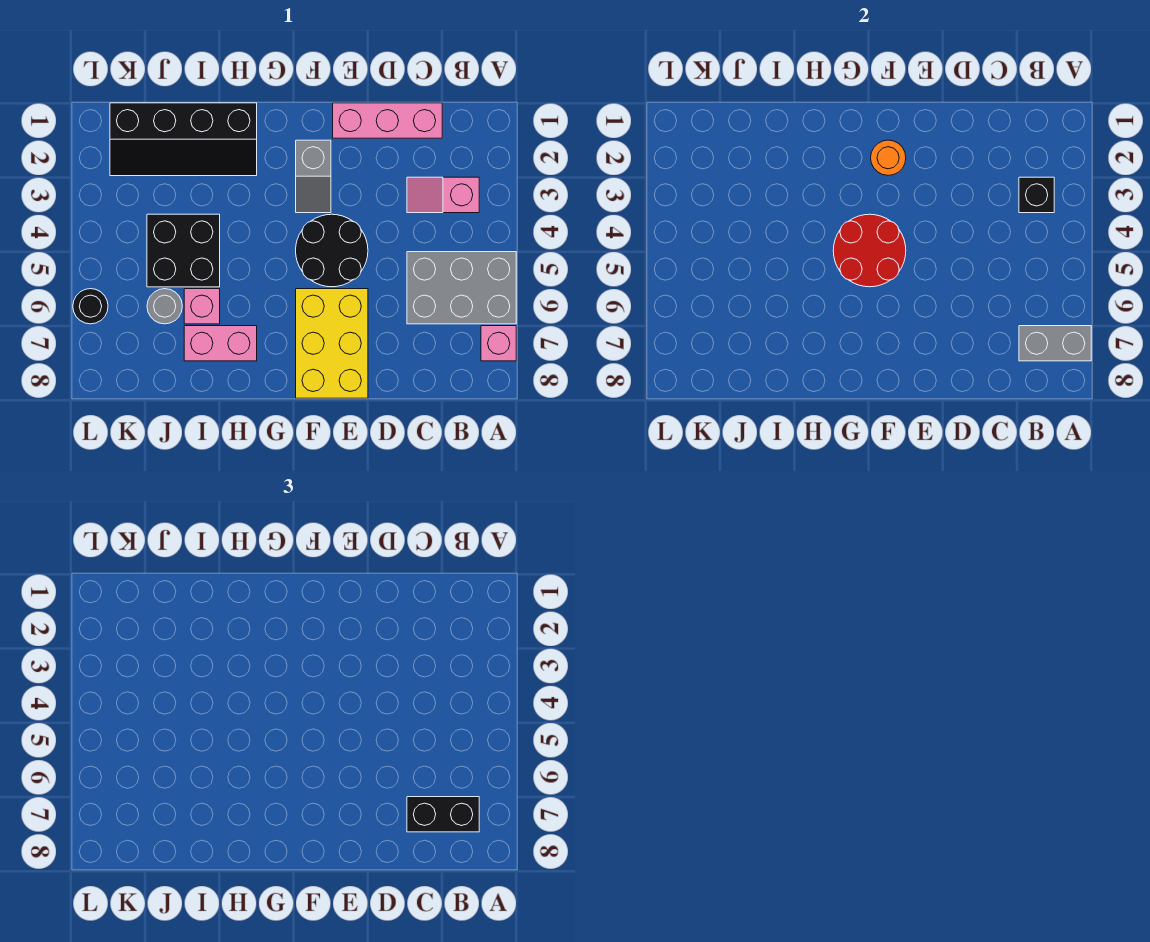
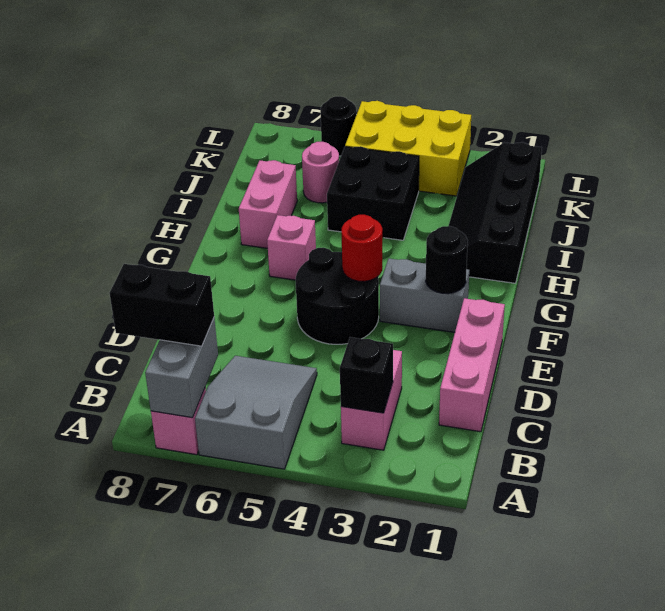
grey brick A5:C6 level 1 -> grey slope A5:C6 level 1 top A
pink slope B3:C3 level 1 top B -> pink brick B3:C3 level 1
black brick B7:C7 level 3 -> black brick B7:B8 level 3
yellow brick E6:F8 level 1 -> yellow brick K3:L5 level 1
grey slope F2:F3 level 1 top 2 -> grey brick F2:F3 level 1
orange round brick F2 level 2 -> black round brick F2 level 2
red round brick F4:G5 level 2 -> red round brick F4 level 2
pink brick I6 level 1 -> pink brick G6 level 1
grey round brick J6 level 1 -> pink round brick J6 level 1

